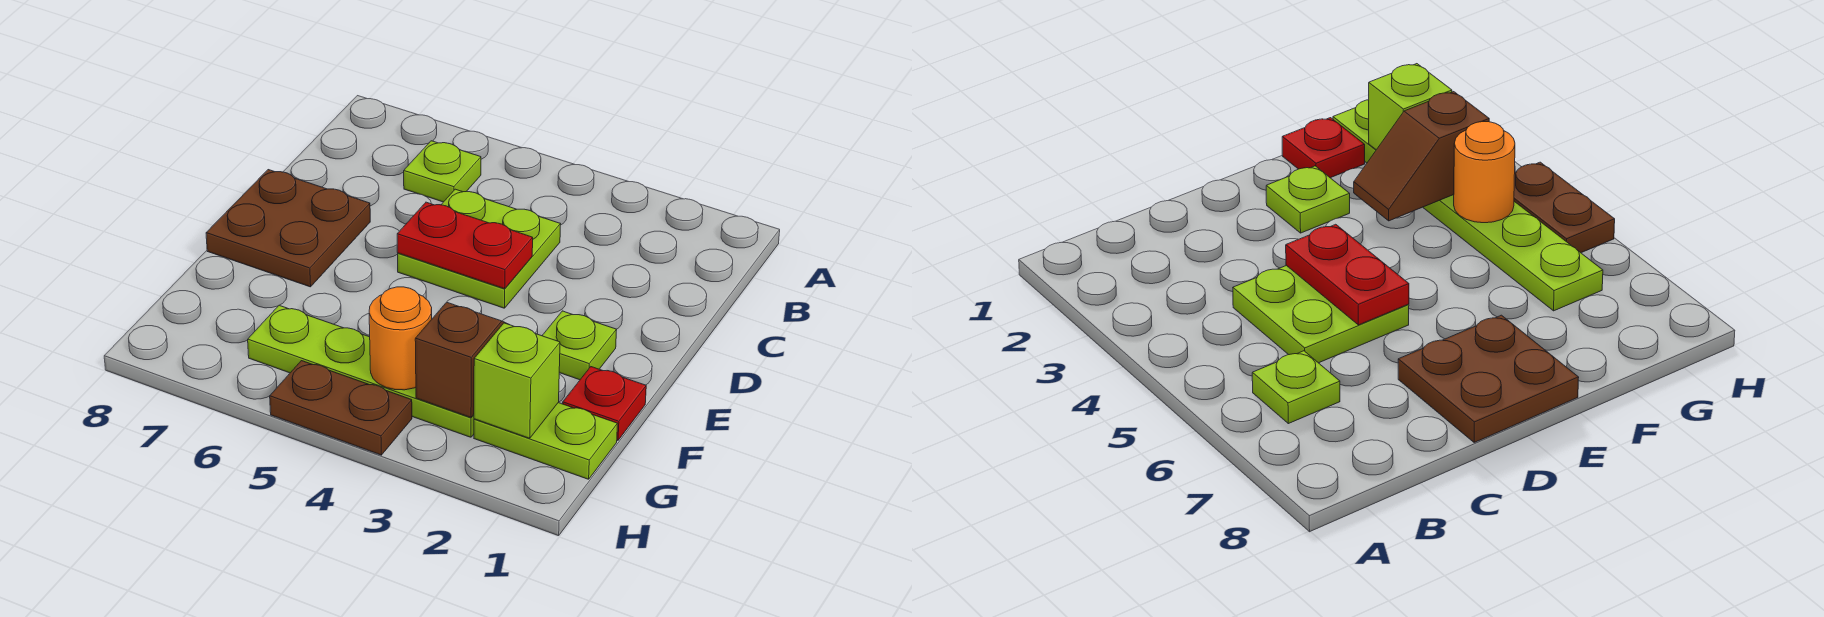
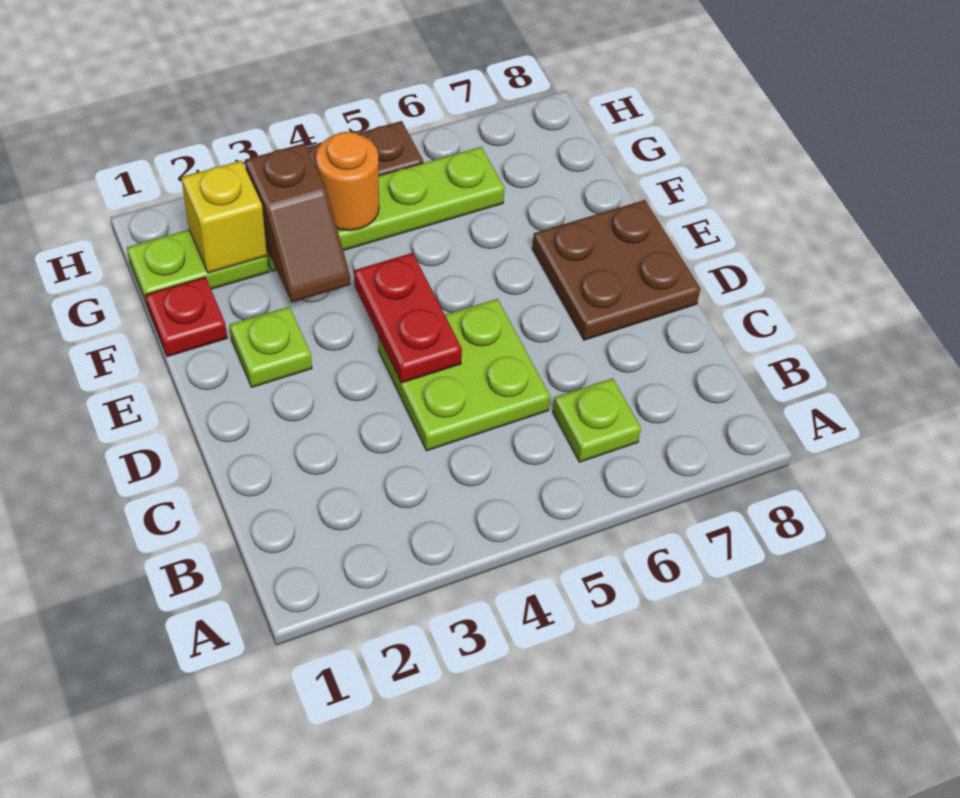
red plate D4:D5 level 2 -> red plate D4:E4 level 2
lime brick G2 level 2 -> yellow brick G2 level 2

